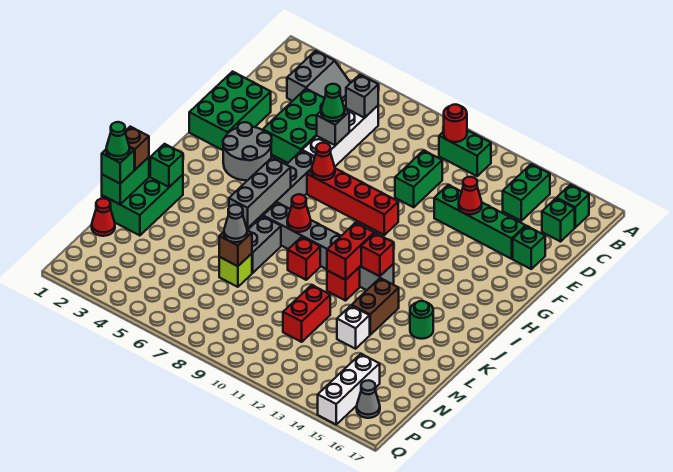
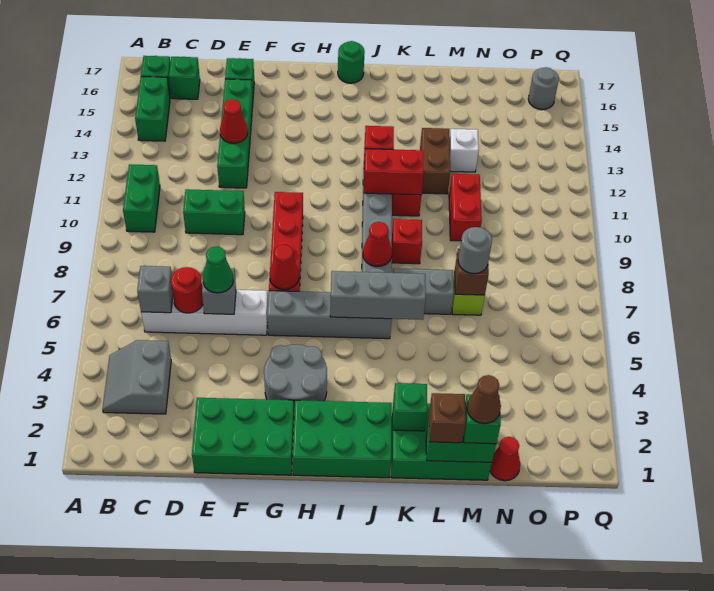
grey slope B3:C4 level 1 top 3 -> grey slope B3:C4 level 1 top C
red round brick B10 level 2 -> red round brick D6 level 2
green brick B14:C14 level 1 -> green brick B14:B15 level 1
green brick D4:F5 level 1 -> green brick H1:J2 level 1
brown brick K13:L13 level 1 -> brown brick L12:L13 level 1
green round brick K15 level 1 -> green round brick I17 level 1
green cone M1 level 4 -> brown cone M1 level 4
grey cone M7 level 3 -> grey round brick M7 level 3
red brick M11:N11 level 1 -> red brick M10:M11 level 1
white brick O15:Q15 level 1 -> none
grey cone P16 level 1 -> grey round brick P16 level 1

